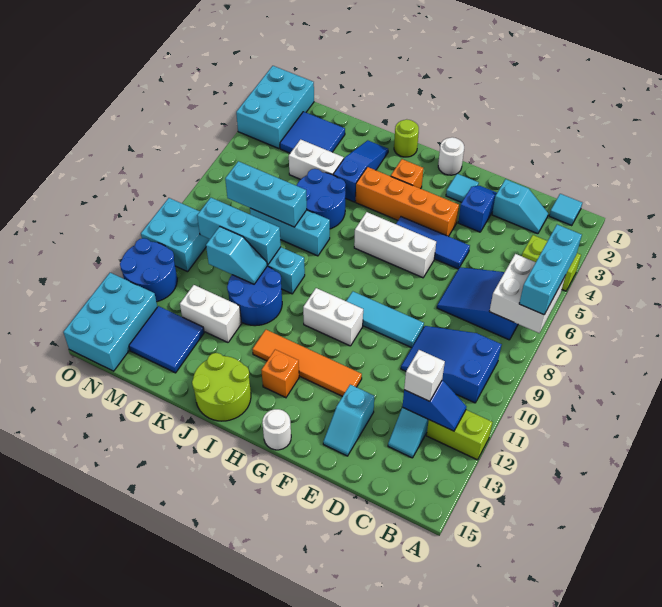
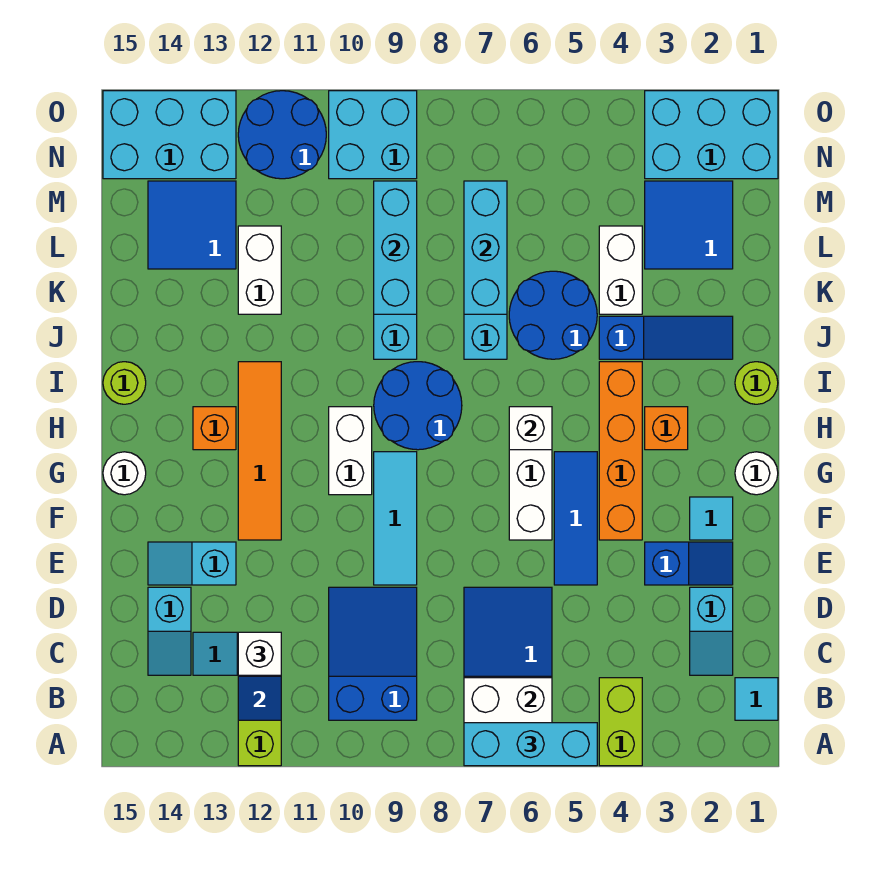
none -> white brick H6 level 2
lime round brick I14:J15 level 1 -> lime round brick I15 level 1
blue round brick J10:K11 level 1 -> blue round brick H8:I9 level 1
cyan slope K10:L10 level 2 top L -> cyan slope C14:D14 level 1 top D

